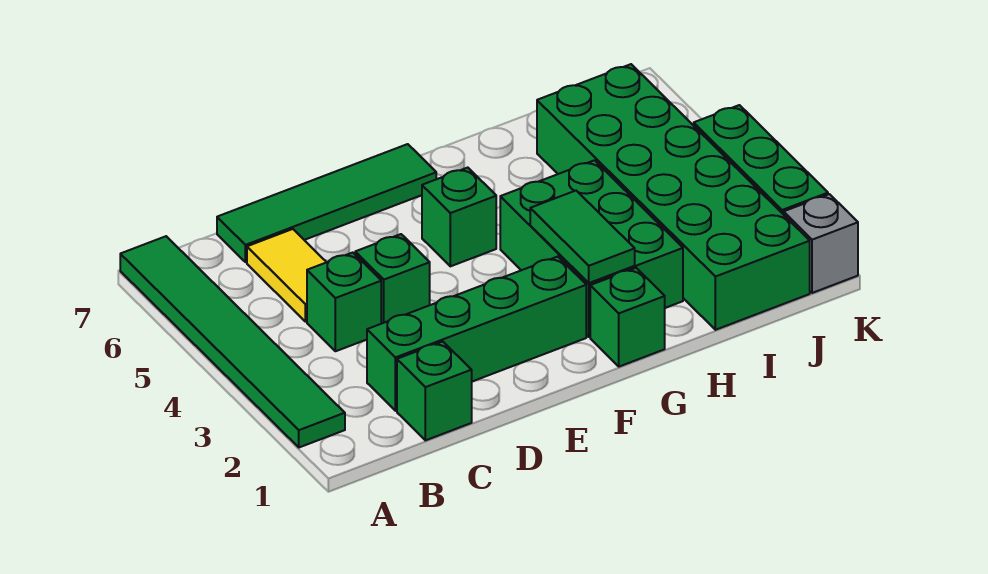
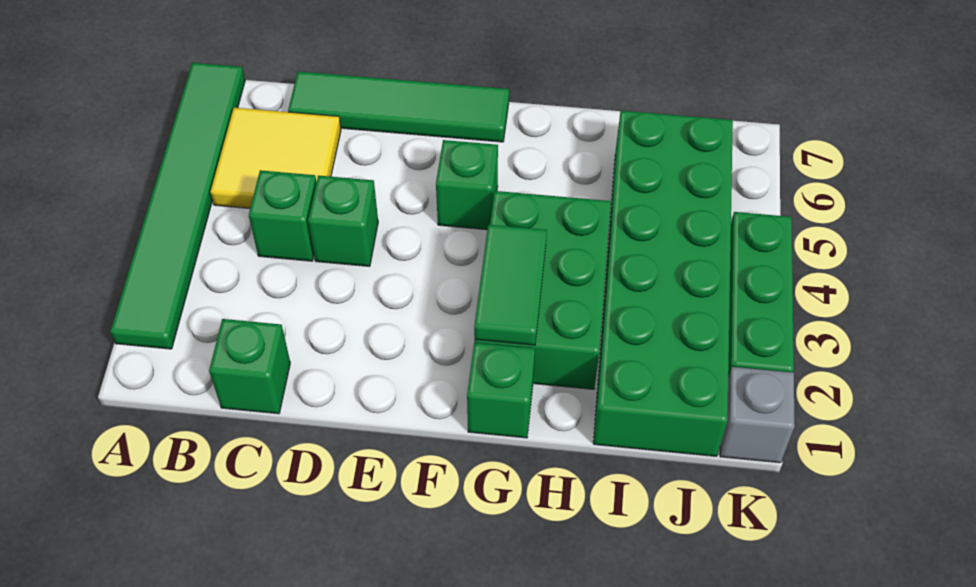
green brick C2:F2 level 1 -> none
yellow tile C5:C6 level 1 -> yellow tile B5:C6 level 1

